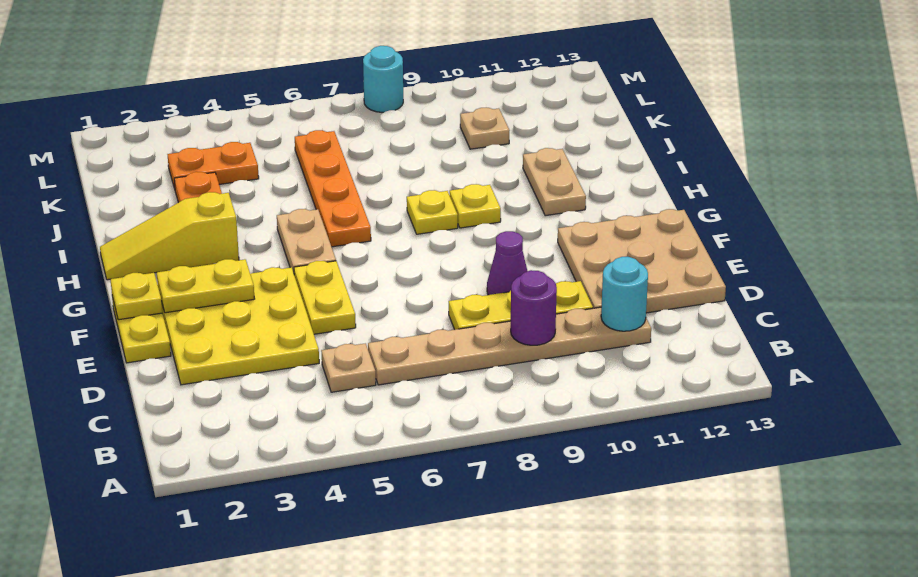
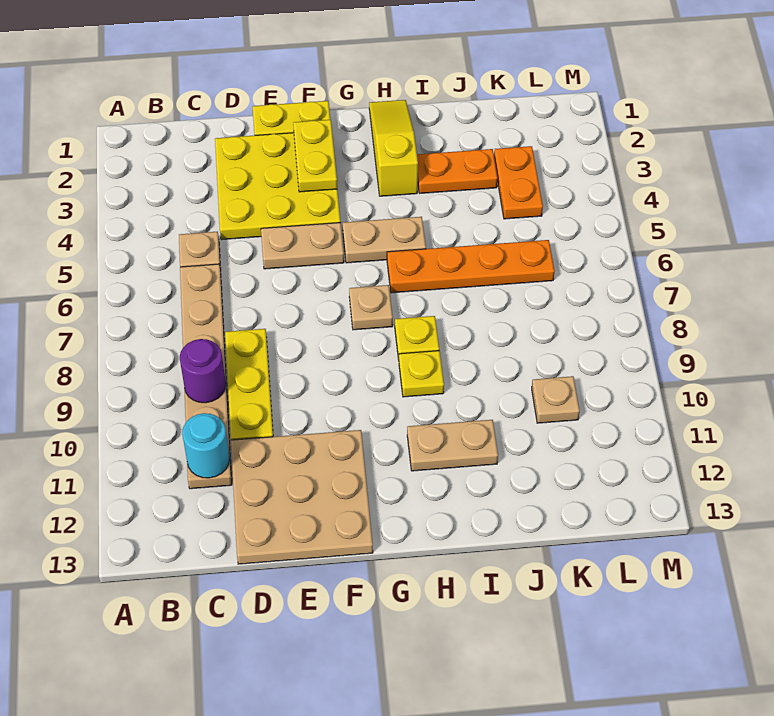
yellow plate E5:F5 level 1 -> tan plate E5:F5 level 1
purple cone E9 level 1 -> none
yellow plate F1 level 2 -> none
none -> tan plate G7 level 1
cyan round brick M8 level 1 -> none

